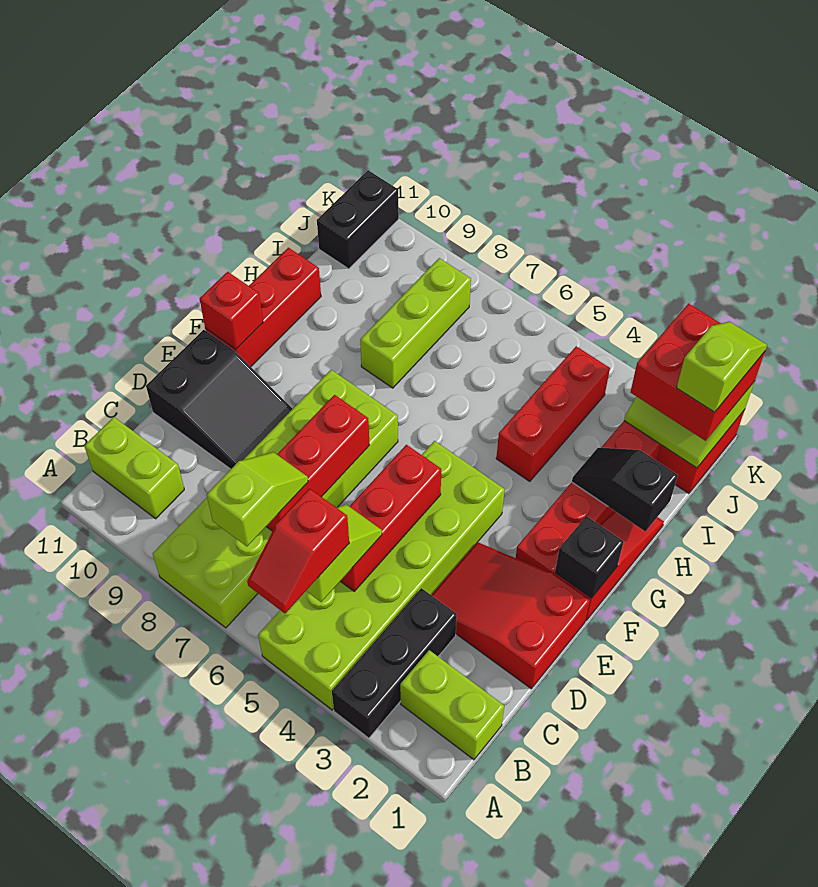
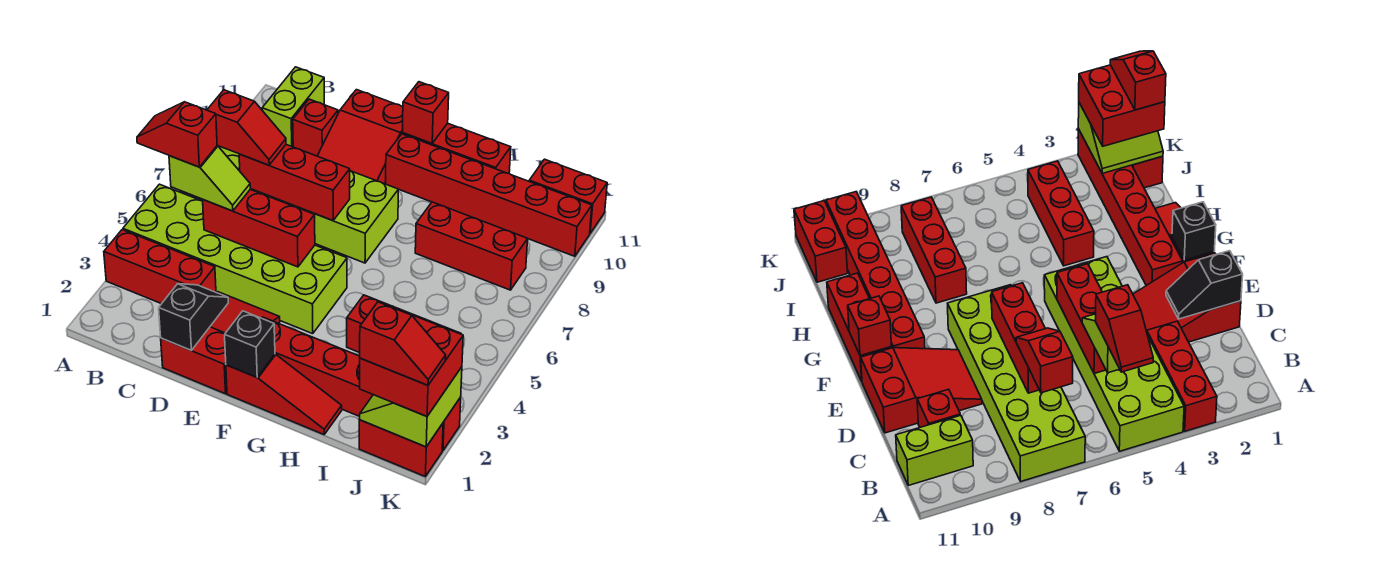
black brick A3:C3 level 1 -> red brick A3:C3 level 1
lime brick B1:B2 level 1 -> none
lime slope B7:C7 level 3 top B -> red slope B7:C7 level 3 top B
none -> red brick C10 level 1
black slope D9:E11 level 1 top 11 -> red slope D9:E11 level 1 top 11
none -> red brick F10:K10 level 1
black slope H1:H2 level 2 top 1 -> black slope D1:D2 level 2 top 1
lime brick H8:J8 level 1 -> red brick H8:J8 level 1
lime slope J1:K1 level 4 top J -> red slope J1:K1 level 4 top J
black brick J11:K11 level 1 -> red brick J11:K11 level 1

